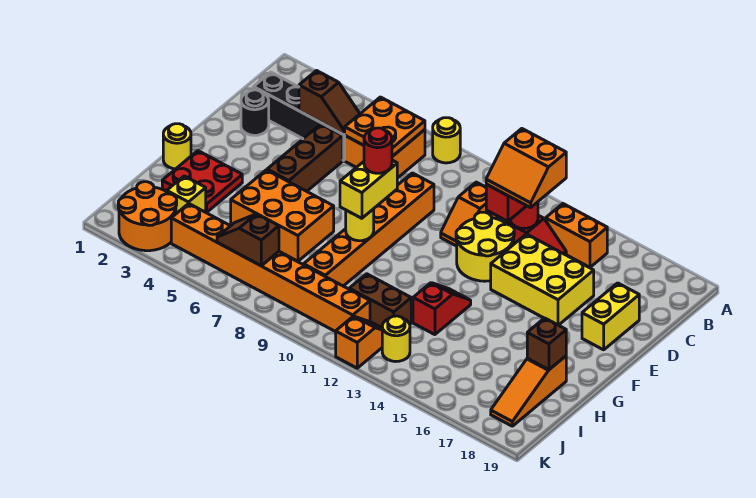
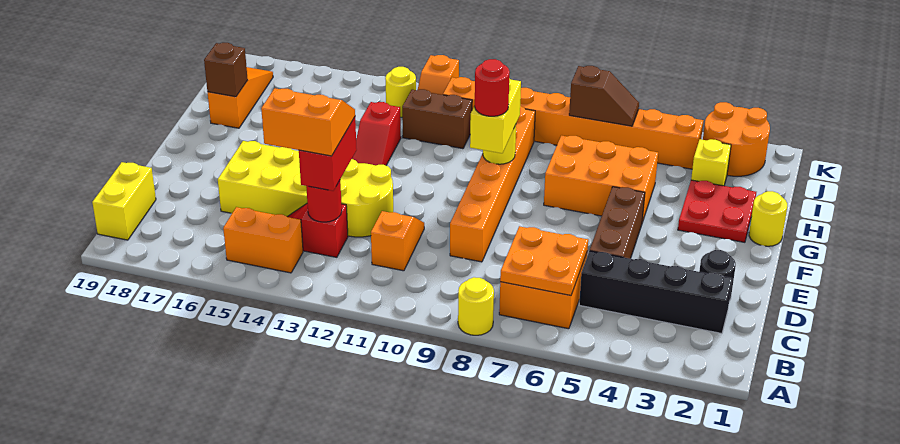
brown slope C4:C5 level 2 top 4 -> none
yellow brick D18:E18 level 1 -> yellow brick B19:C19 level 1

